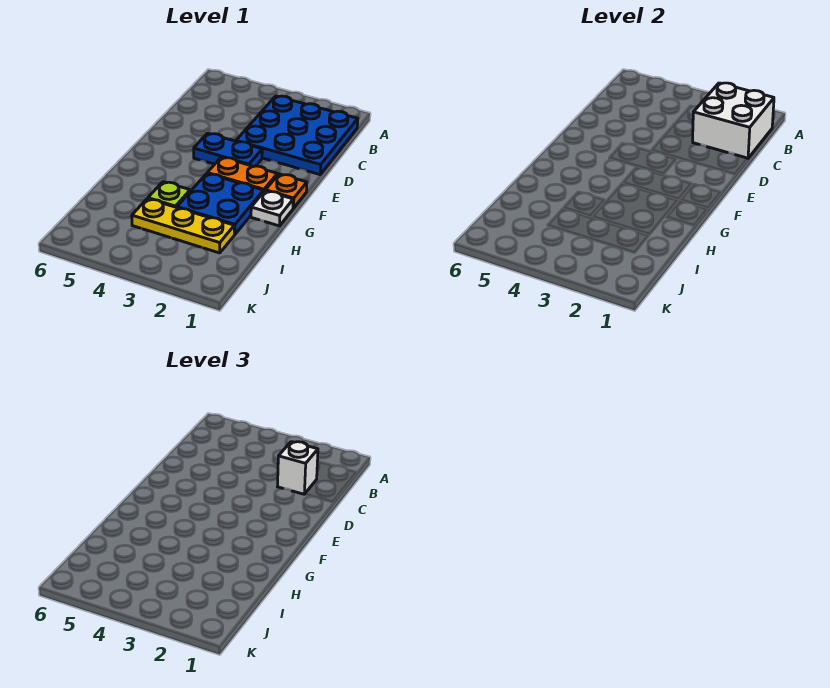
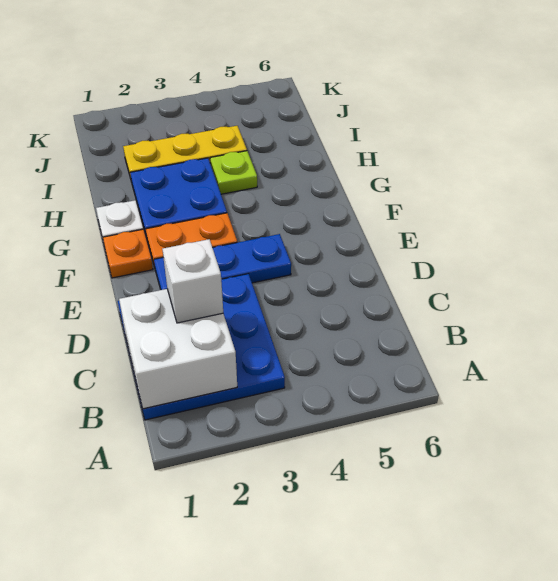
blue plate E3:E4 level 1 -> blue plate E2:E4 level 1

